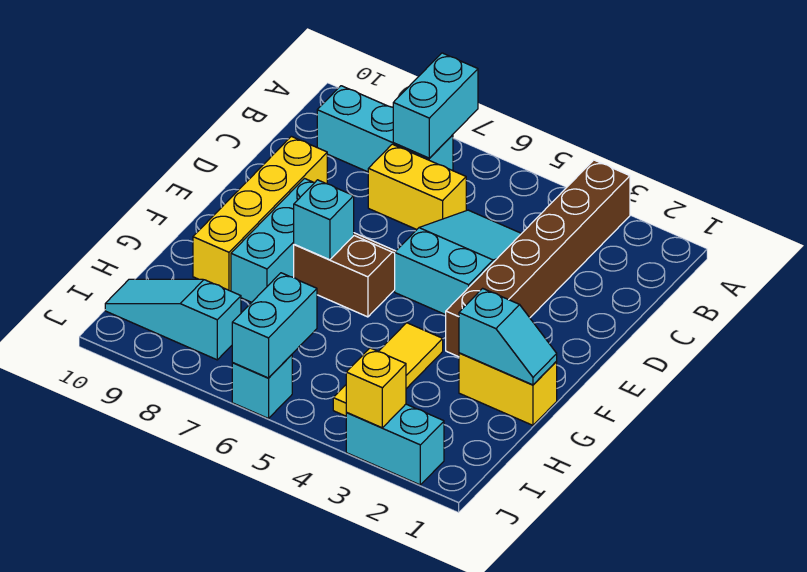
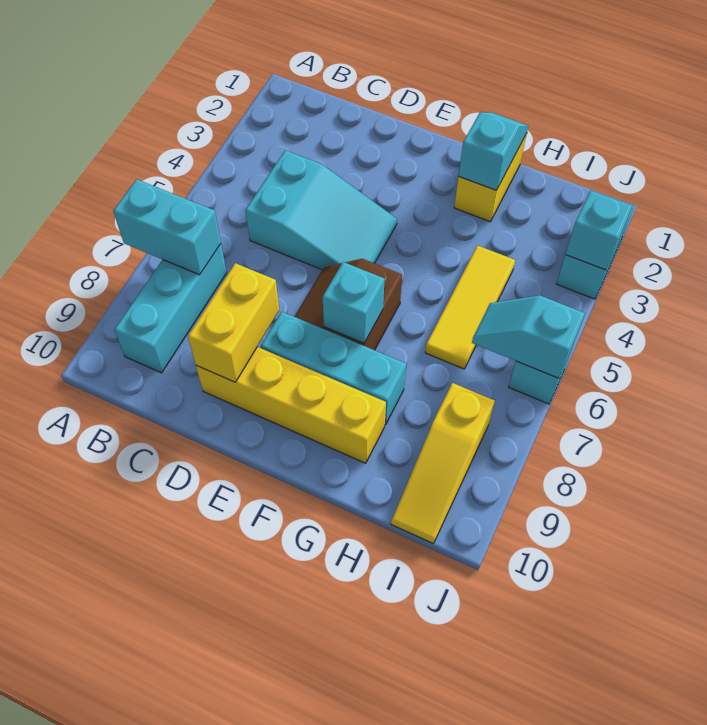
brown brick A3:F3 level 1 -> none
cyan slope C4:E5 level 1 top E -> cyan slope C4:E5 level 1 top C
yellow brick C6:C7 level 1 -> yellow brick D8:D9 level 2
yellow tile G4:I4 level 1 -> yellow tile H4:H6 level 1
cyan brick I6:J6 level 2 -> cyan slope I6:J6 level 2 top J
cyan slope I8:I10 level 1 top 8 -> yellow slope I8:I10 level 1 top 8
yellow brick J3 level 2 -> cyan brick J3 level 2

